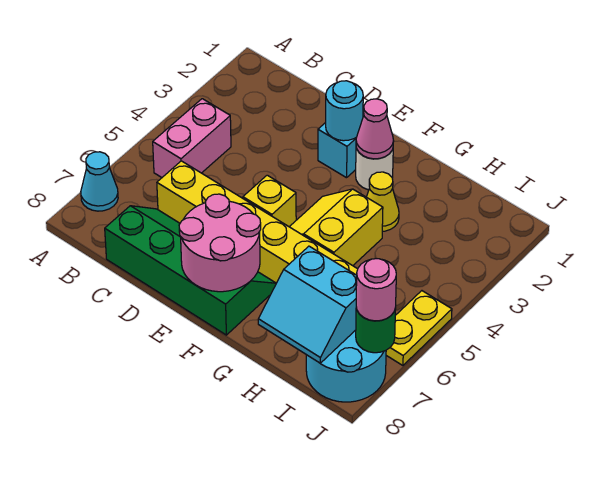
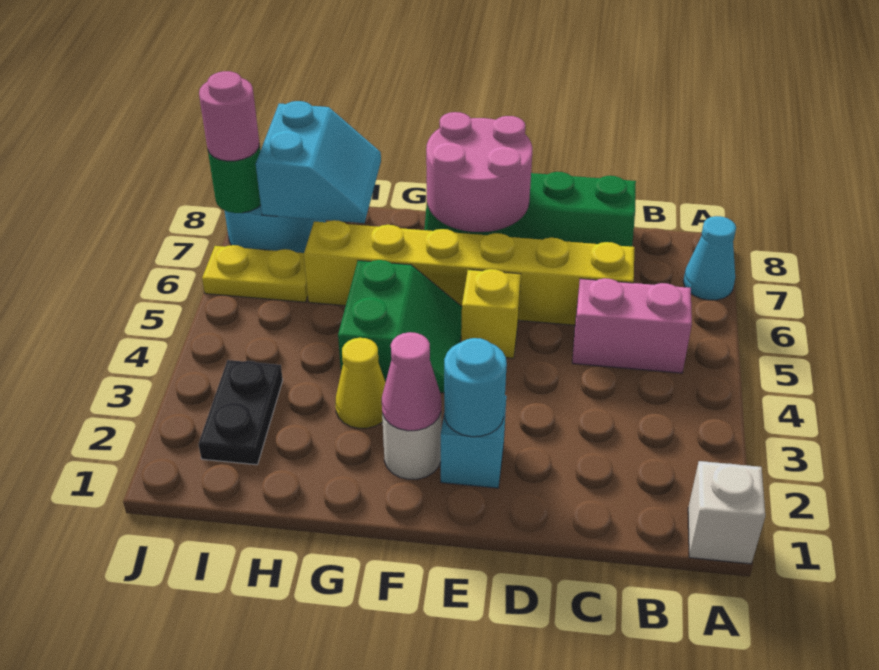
none -> white brick A1 level 1
pink brick B4:B5 level 1 -> pink brick B5:C5 level 1
yellow slope F4:G5 level 1 top G -> green slope F4:G5 level 1 top G
cyan slope H7:I8 level 2 top 7 -> cyan slope H7:I8 level 2 top I
none -> black plate I2:I3 level 1
yellow plate J5:J6 level 1 -> yellow plate I6:J6 level 1

